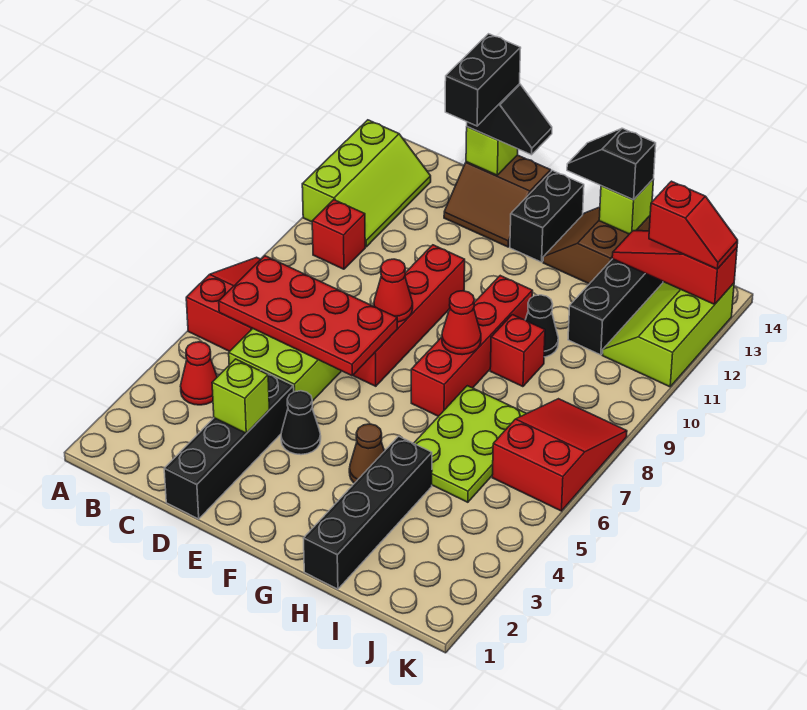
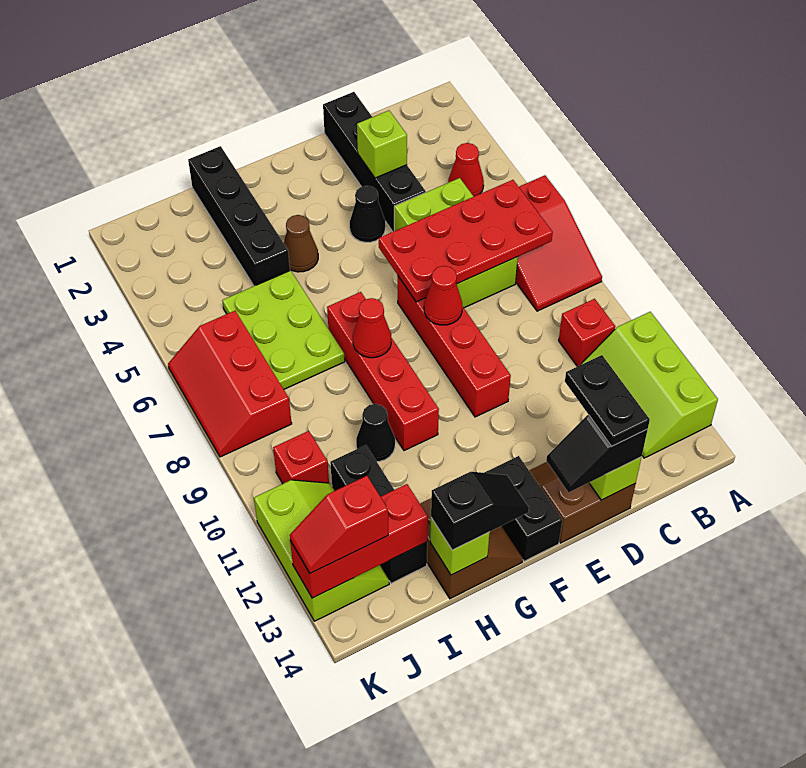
black brick D13:D14 level 4 -> black plate D13:D14 level 4
red brick H9 level 1 -> red brick J10 level 1
red slope I13:K13 level 2 top K -> red brick I13:K13 level 2
red slope J6:K8 level 1 top 6 -> red slope J6:K8 level 1 top J

